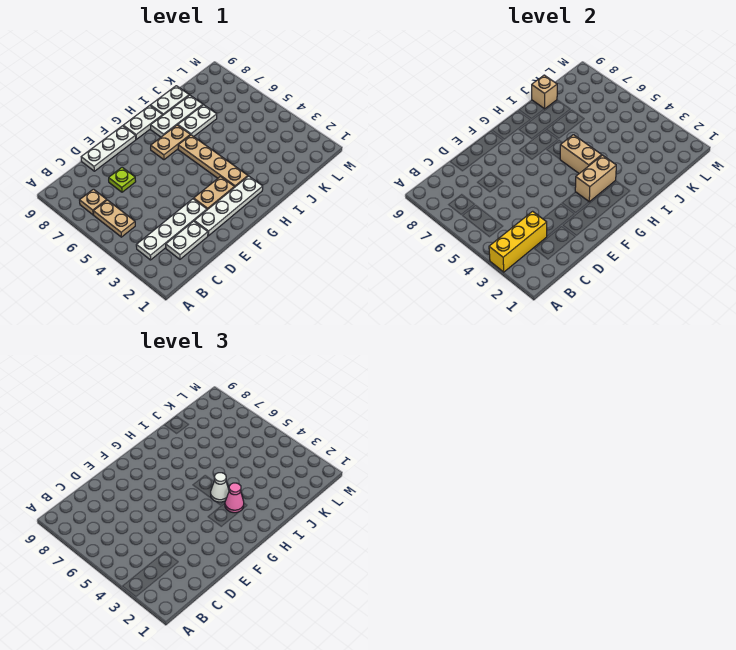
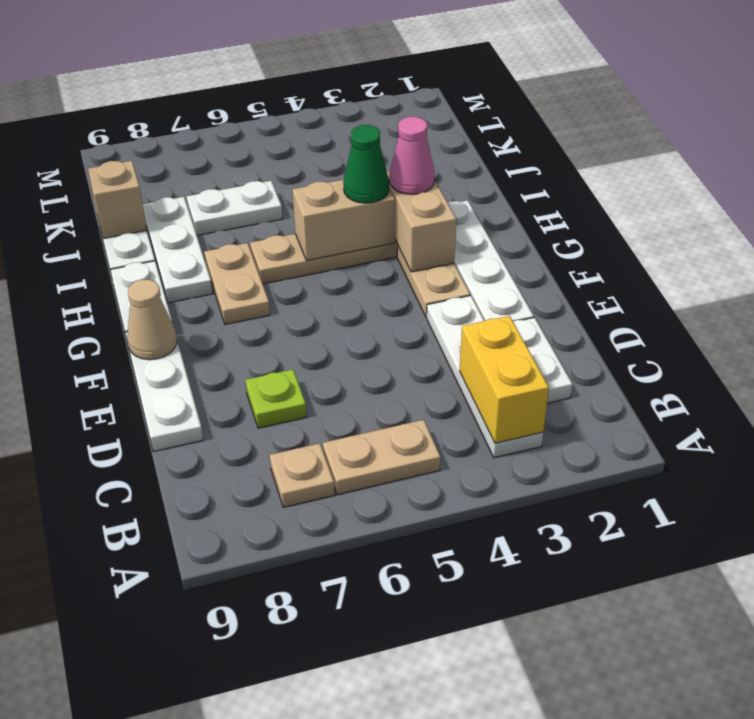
yellow brick A3:C3 level 2 -> yellow brick B3:C3 level 2
none -> tan cone F9 level 2
white cone H4 level 3 -> green cone H4 level 3
white plate I7:J7 level 1 -> white plate J6:J7 level 1

